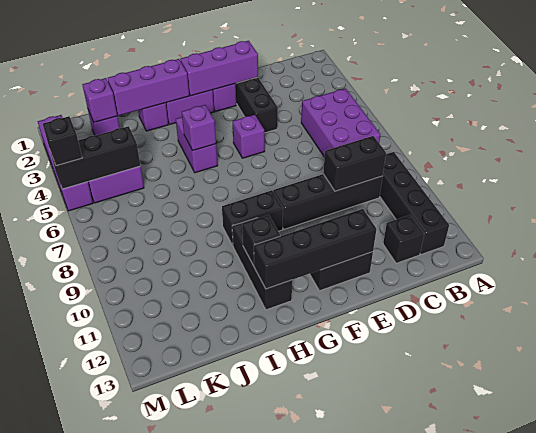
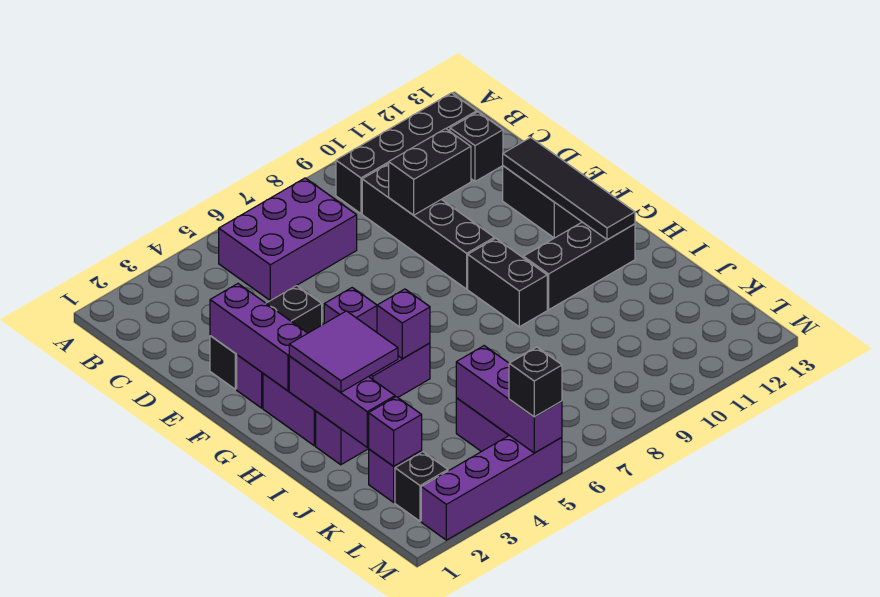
black brick C9:D9 level 2 -> black brick D9:D10 level 2
black brick E12:H12 level 2 -> black tile E12:H12 level 2
none -> purple tile H2:I3 level 3
black brick H11 level 2 -> black brick L2 level 1
black brick K5:M5 level 2 -> purple brick K5:M5 level 2

